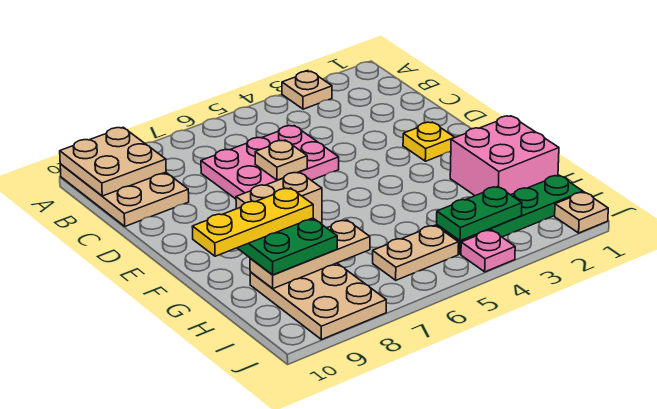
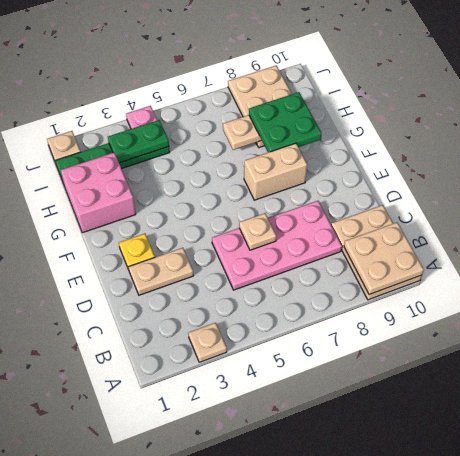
pink plate C5:D7 level 1 -> pink plate C5:D8 level 1
yellow plate G8:G10 level 4 -> none
tan plate I5:I6 level 1 -> tan plate D2:D3 level 1

